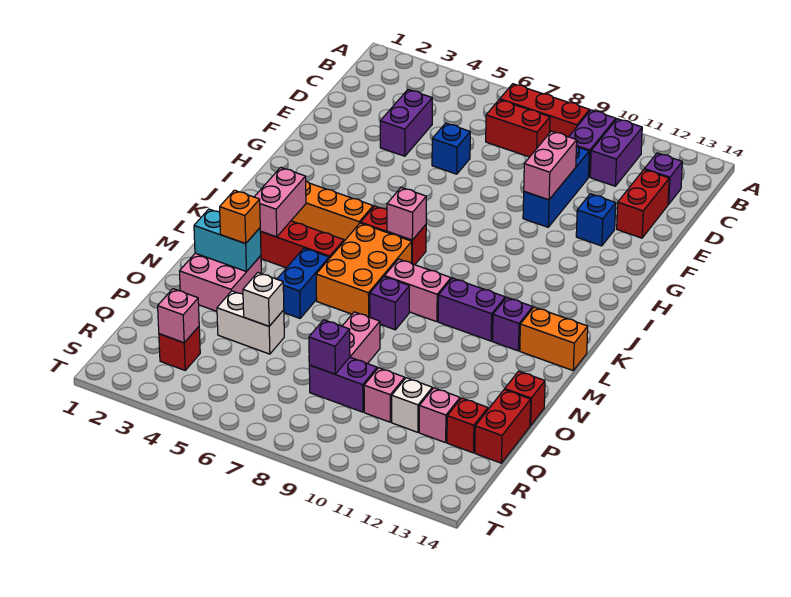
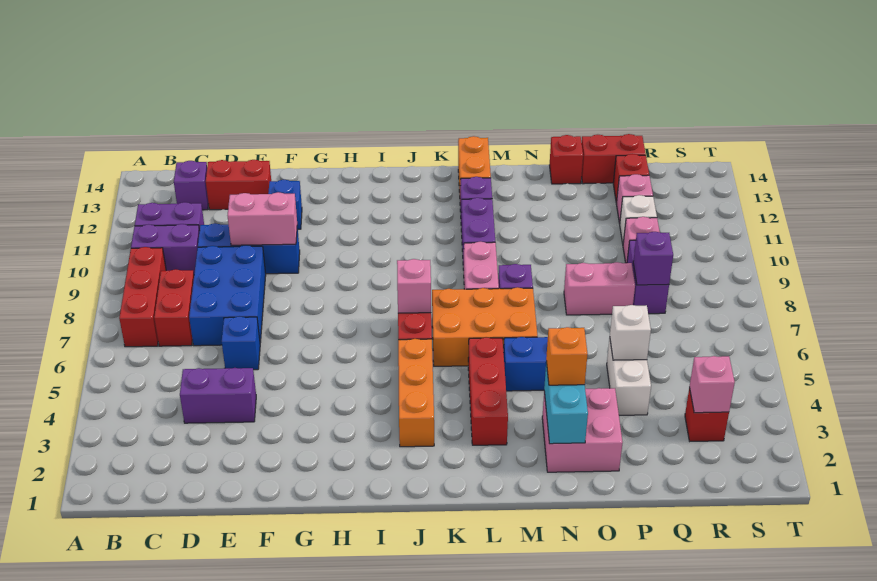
none -> blue brick D7:E9 level 1
pink brick K3:L3 level 2 -> none

